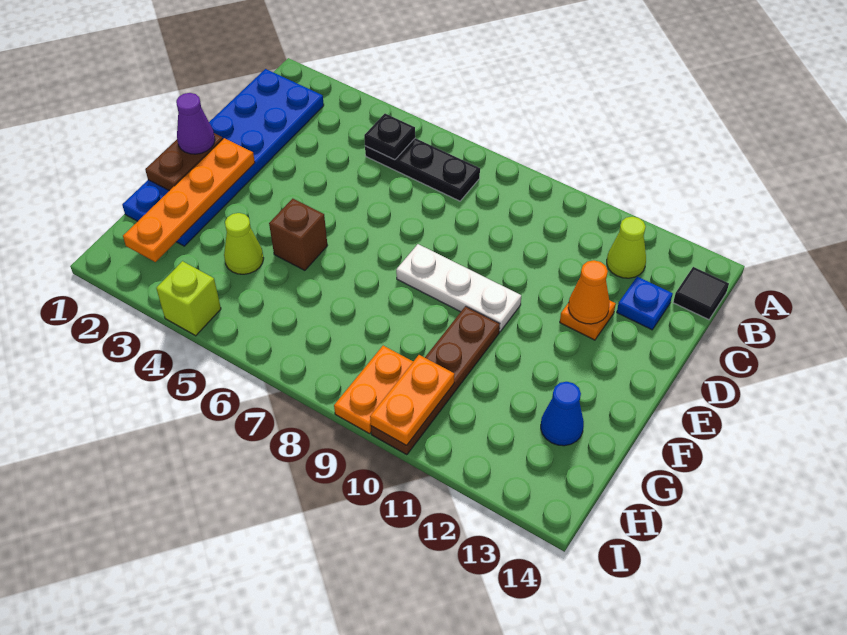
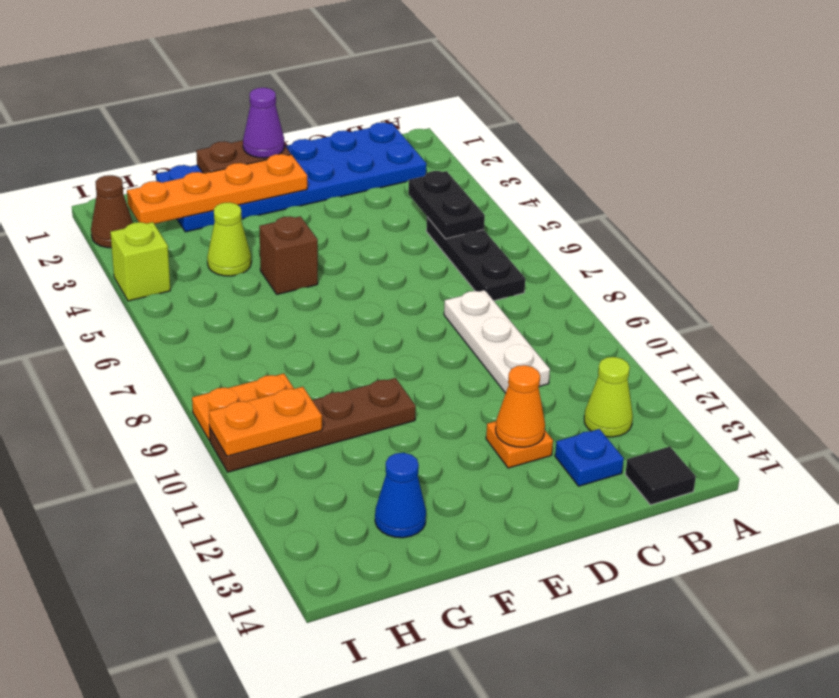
black plate B5 level 2 -> black plate B4:B5 level 2
white plate E8:E10 level 1 -> white plate C8:C10 level 1
none -> brown cone I2 level 1

